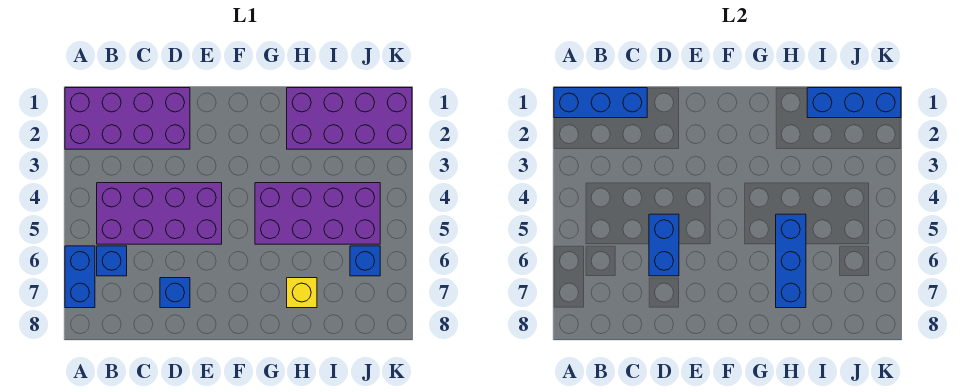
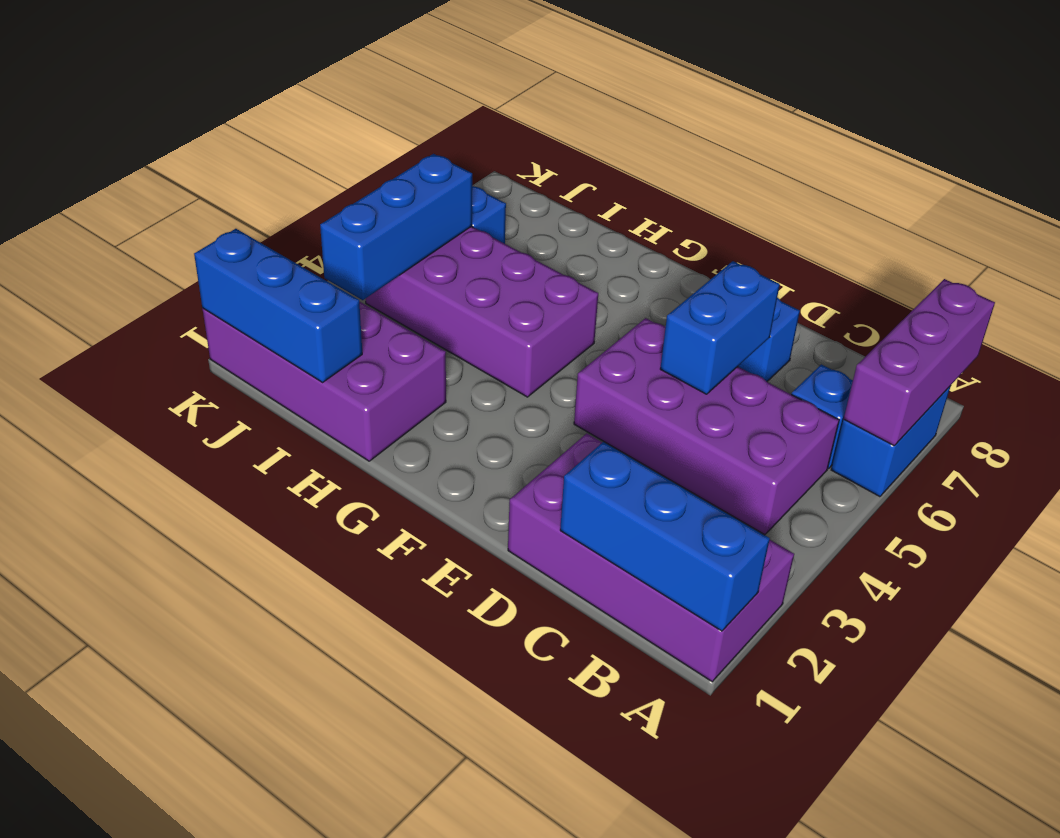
none -> purple brick A6:A8 level 2
blue brick H5:H7 level 2 -> blue brick J3:J5 level 2
yellow brick H7 level 1 -> none

